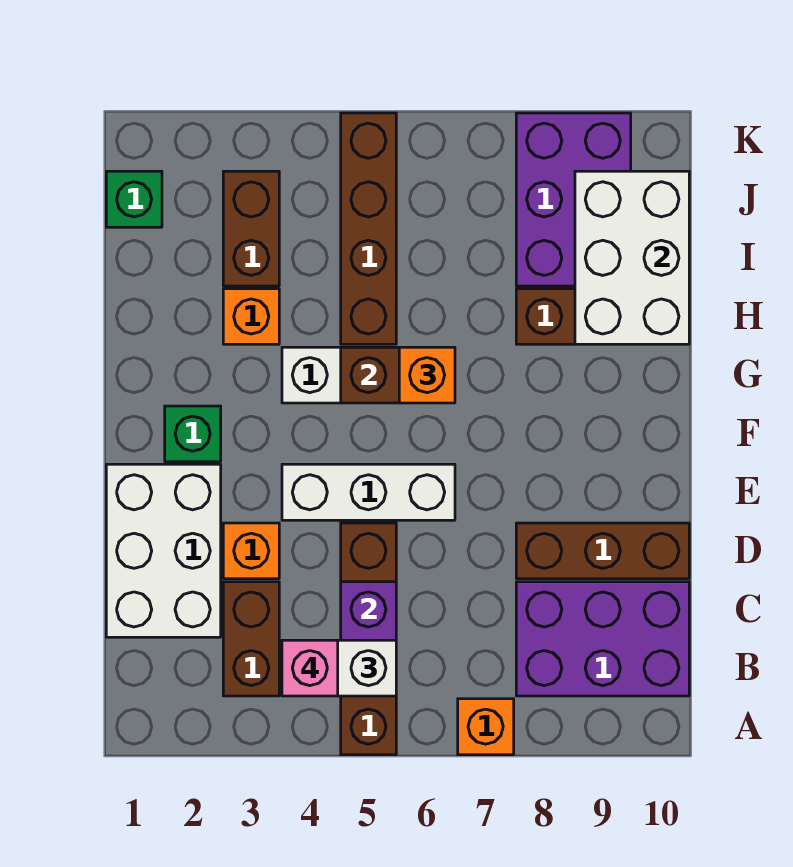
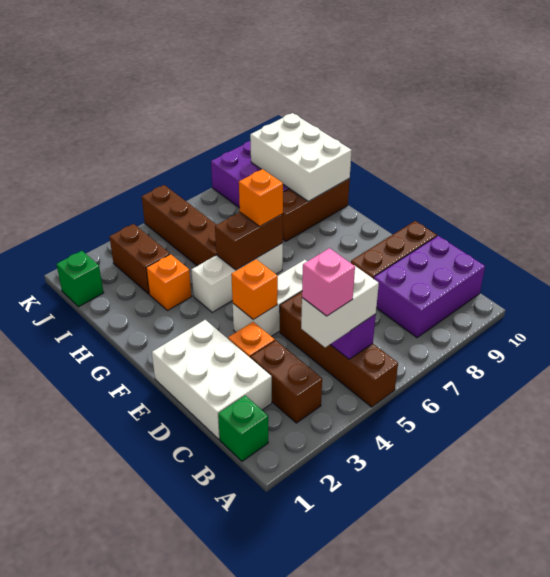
orange brick A7 level 1 -> orange brick E4 level 2
green brick F2 level 1 -> green brick B1 level 1

